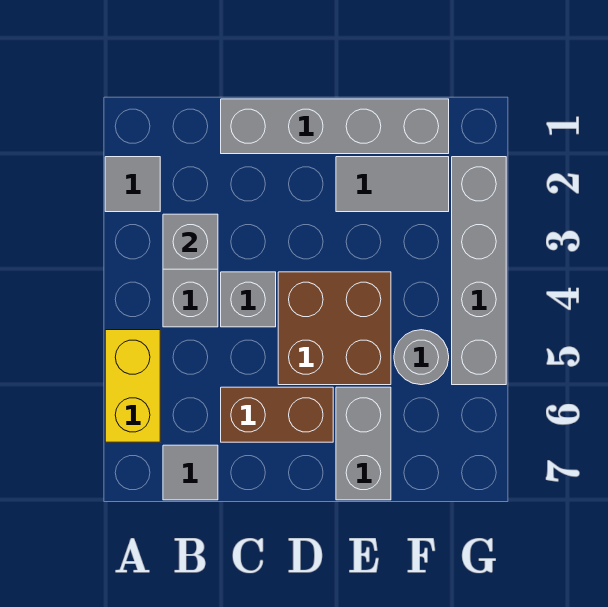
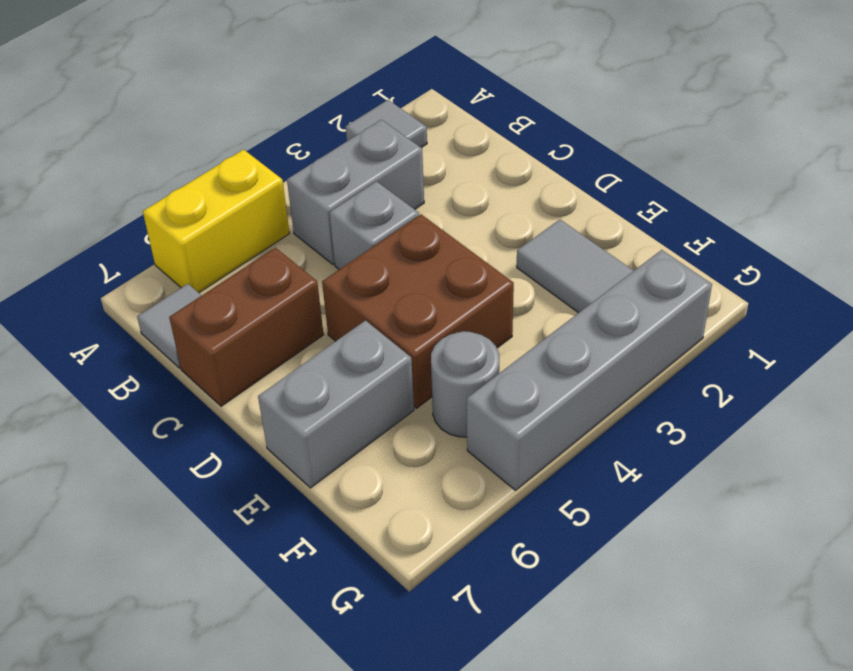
grey brick B3 level 2 -> none
grey brick C1:F1 level 1 -> none
brown brick C6:D6 level 1 -> brown brick C6:C7 level 1

